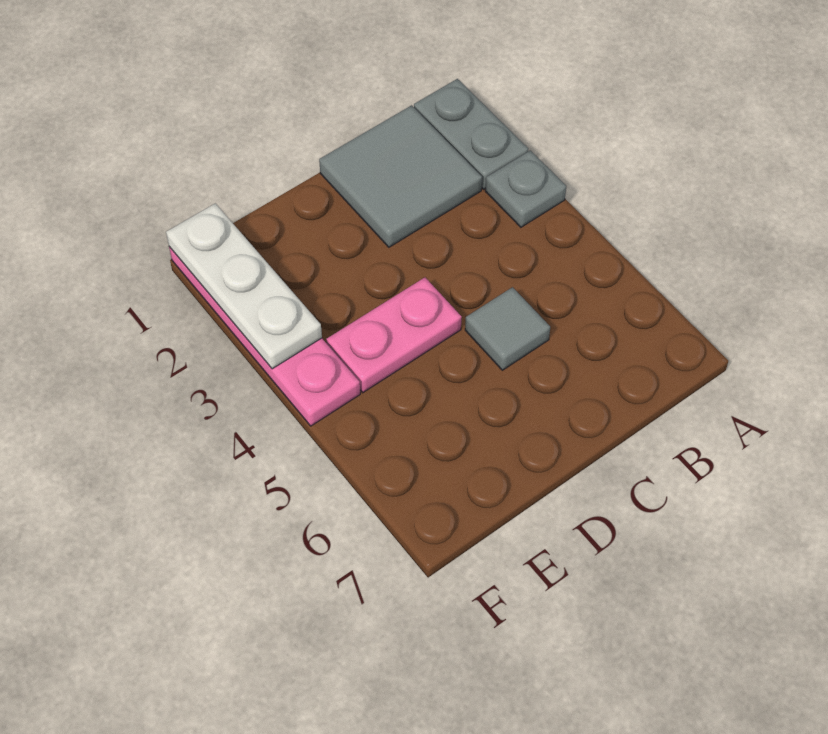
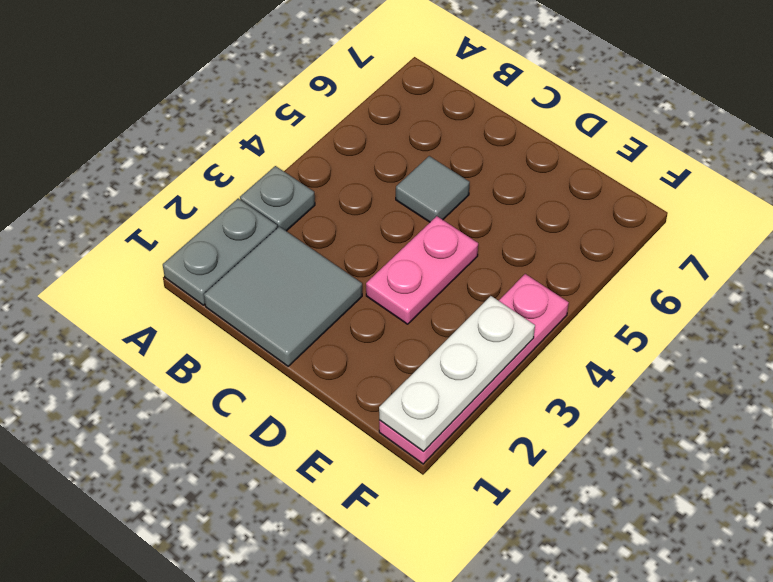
pink plate D4:E4 level 1 -> pink plate D3:D4 level 1

